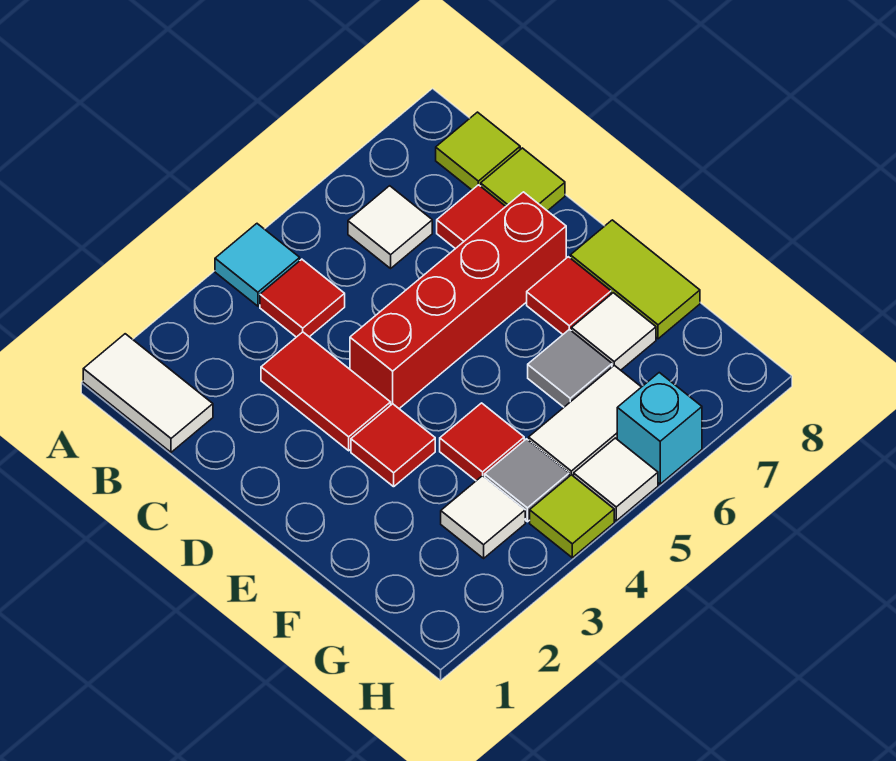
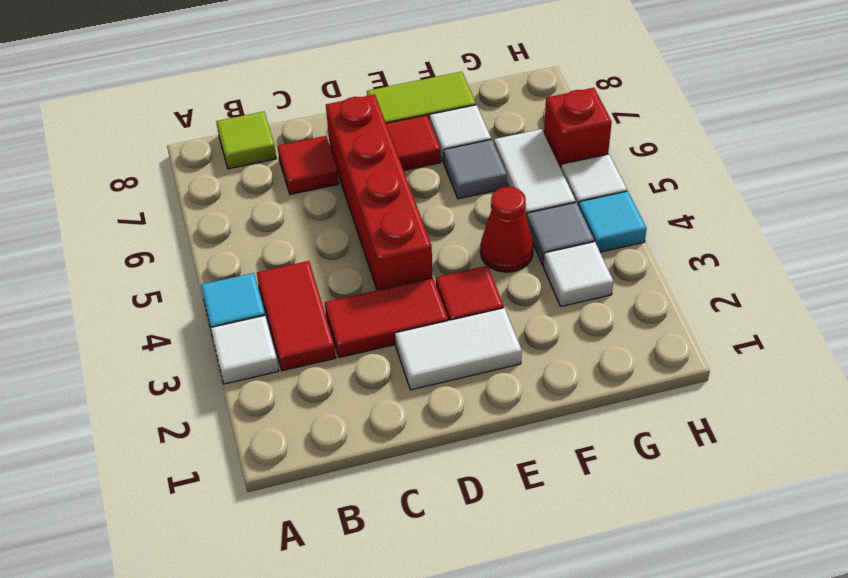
white tile A1:B1 level 1 -> white tile D2:E2 level 1
red tile B4 level 1 -> red tile B3:B4 level 1
white tile B6 level 1 -> white tile A3 level 1
lime tile C8 level 1 -> none
red tile F4 level 1 -> red cone F4 level 1
lime tile H4 level 1 -> cyan tile H4 level 1
cyan brick H6 level 1 -> red brick H6 level 1

